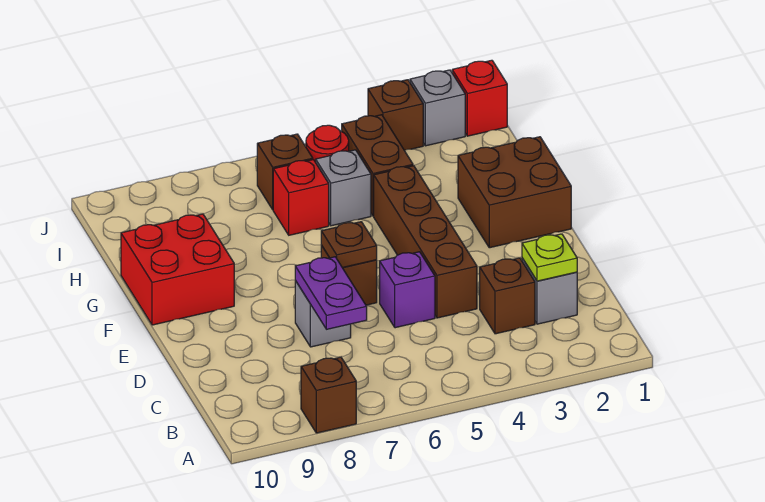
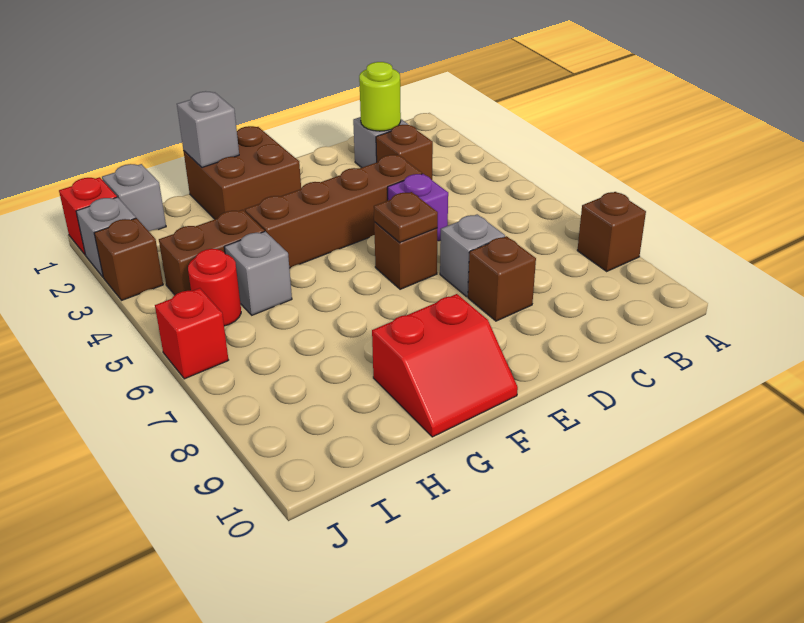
lime plate C2 level 2 -> lime round brick C2 level 2
purple plate C7:D7 level 2 -> none
red brick F9:G10 level 1 -> red slope F9:G10 level 1 top 9
none -> grey brick G1 level 2
red brick H6 level 1 -> red brick J6 level 1
none -> grey brick I1 level 1
brown brick I6 level 1 -> brown brick D8 level 1

